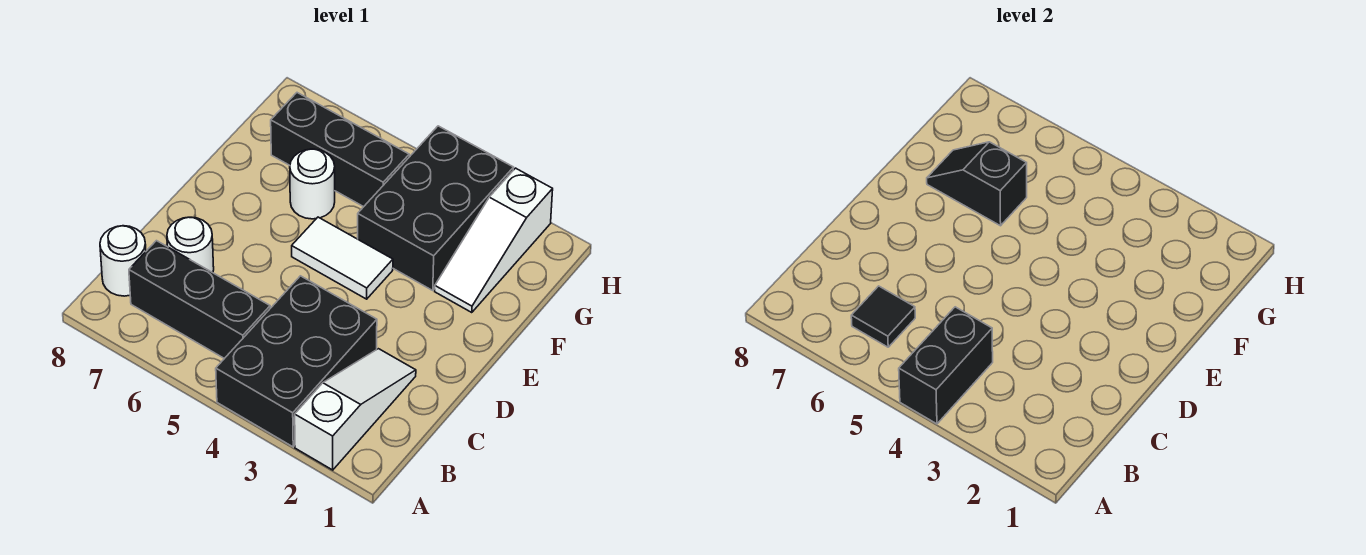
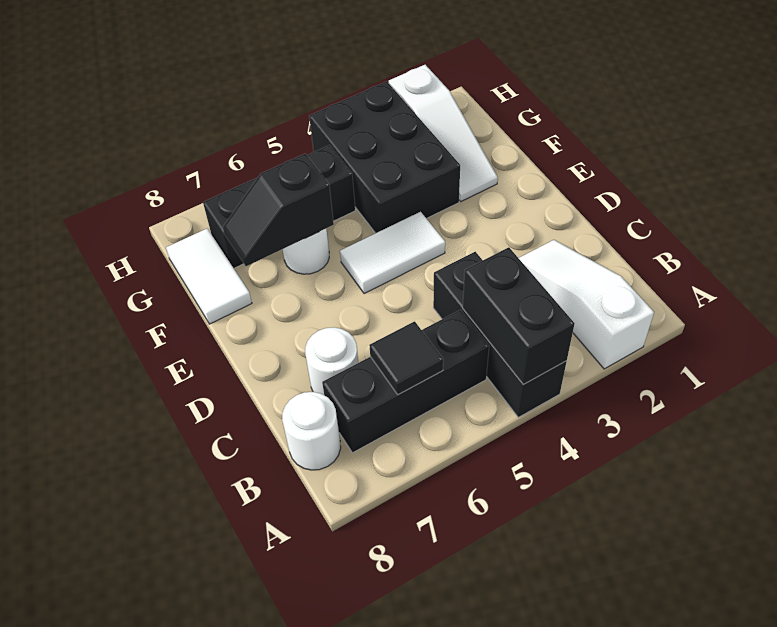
black brick A3:C4 level 1 -> black brick A4:C4 level 1
none -> white tile F8:G8 level 1

